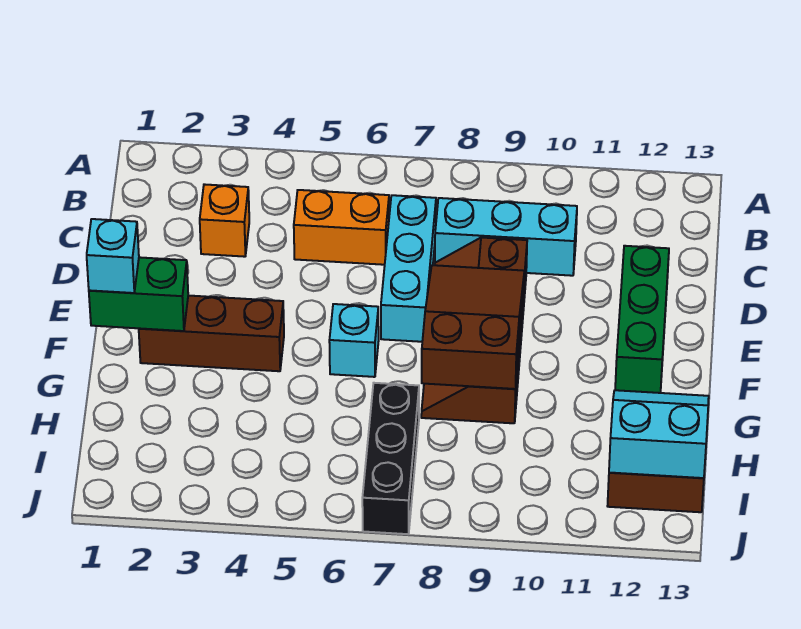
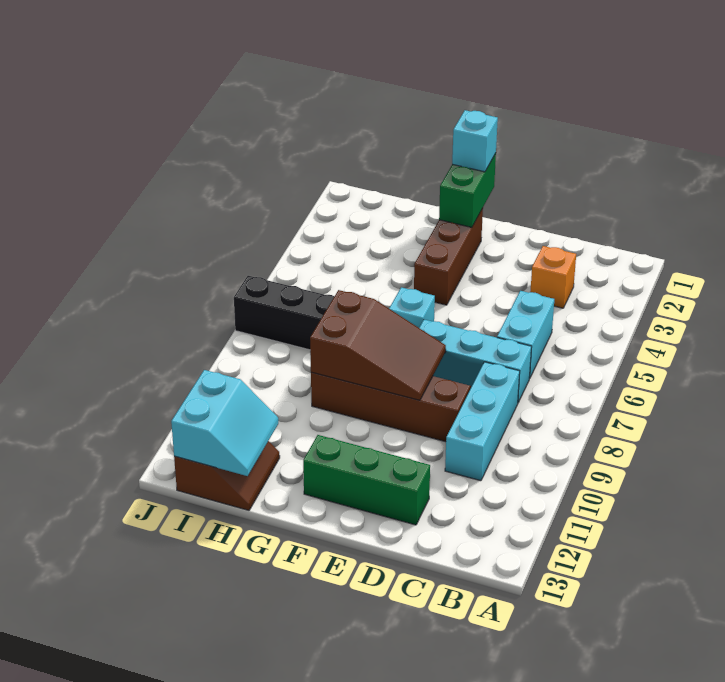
orange brick C5:C6 level 1 -> cyan brick C5:C6 level 1

